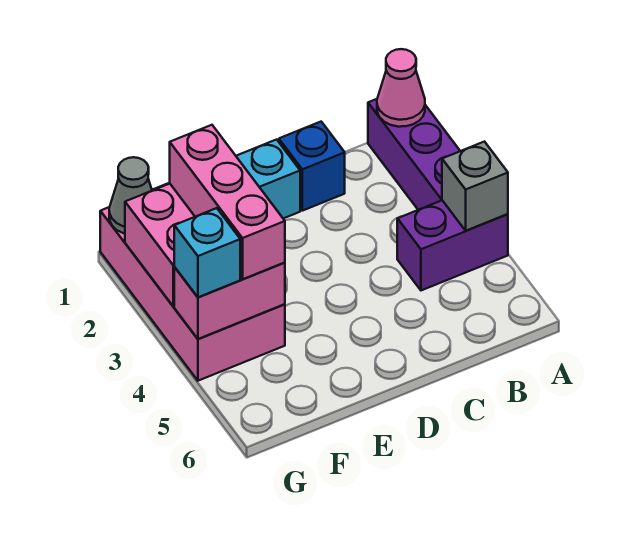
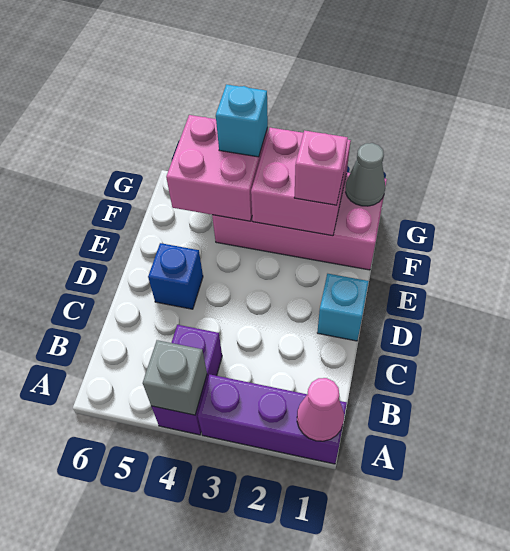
blue brick C1 level 1 -> blue brick D5 level 1
pink brick F2:F4 level 3 -> pink brick F2 level 3
pink brick F4:G4 level 2 -> pink brick F4:G5 level 2

